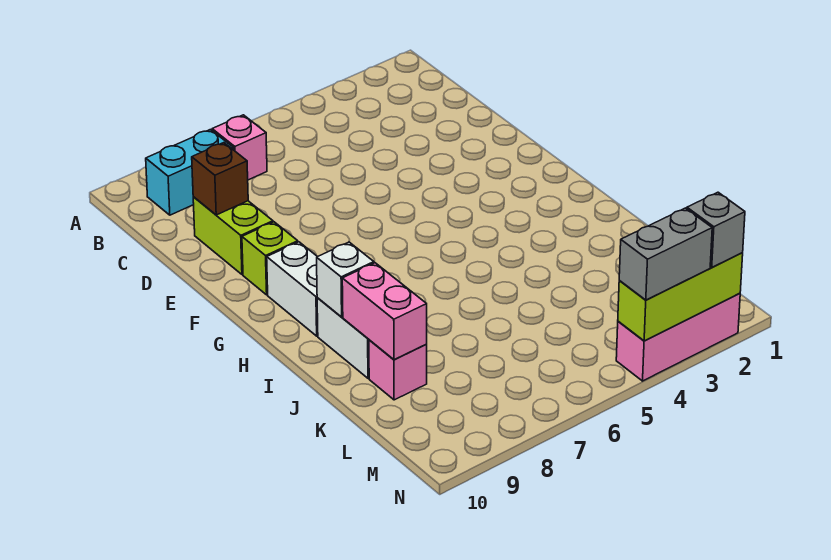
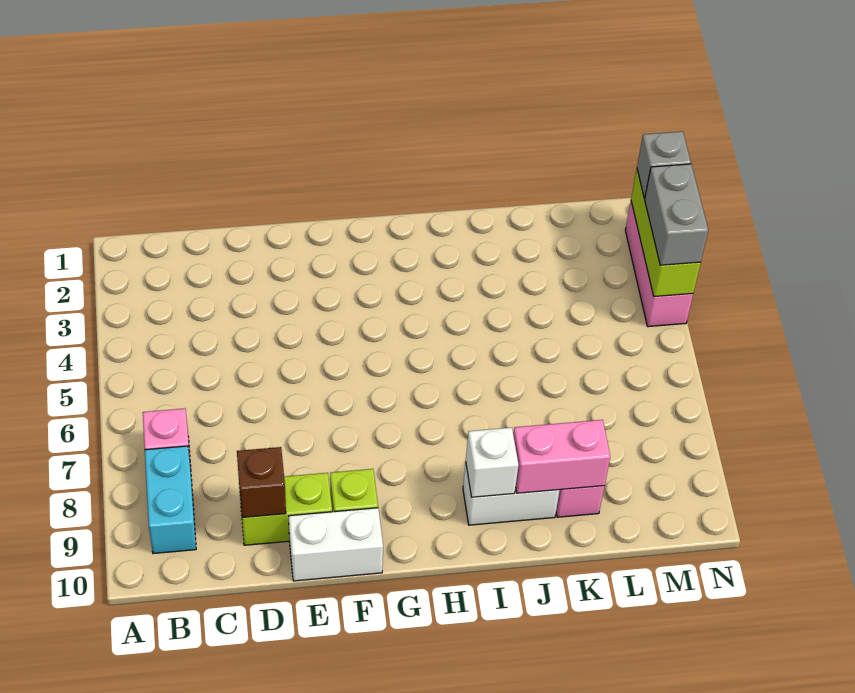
white brick G9:H9 level 1 -> white brick E10:F10 level 1

